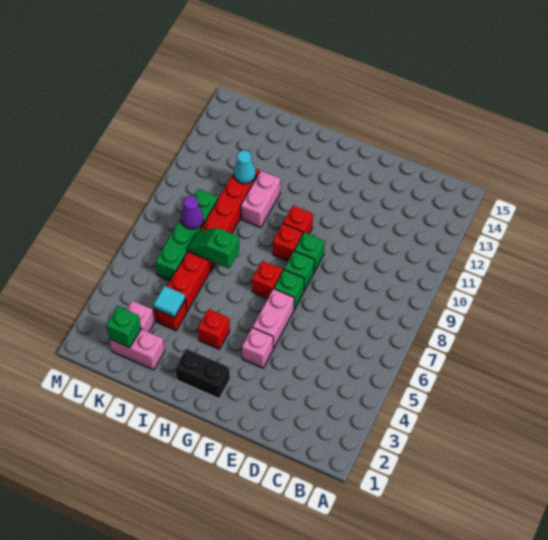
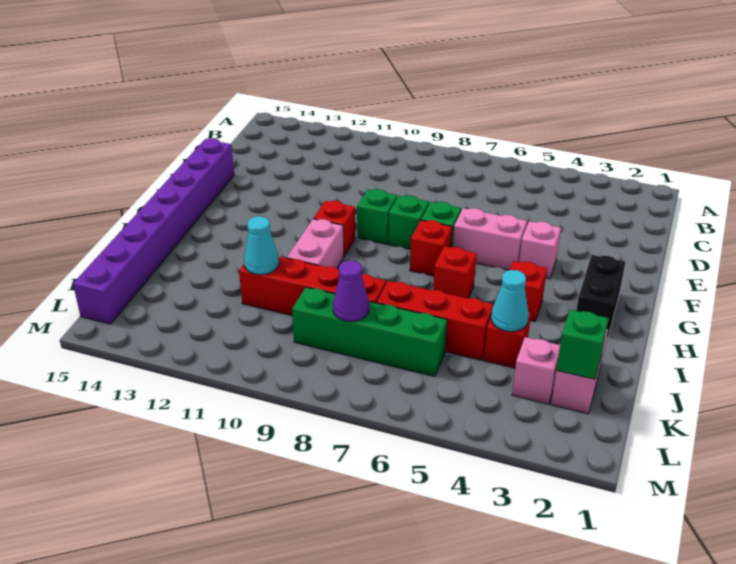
none -> purple brick E15:L15 level 1
red brick G9 level 1 -> red brick H6 level 1
green slope I7:J7 level 2 top I -> none
pink brick I10:I11 level 1 -> pink brick H10:I10 level 1
cyan tile J4 level 2 -> cyan cone J4 level 2

